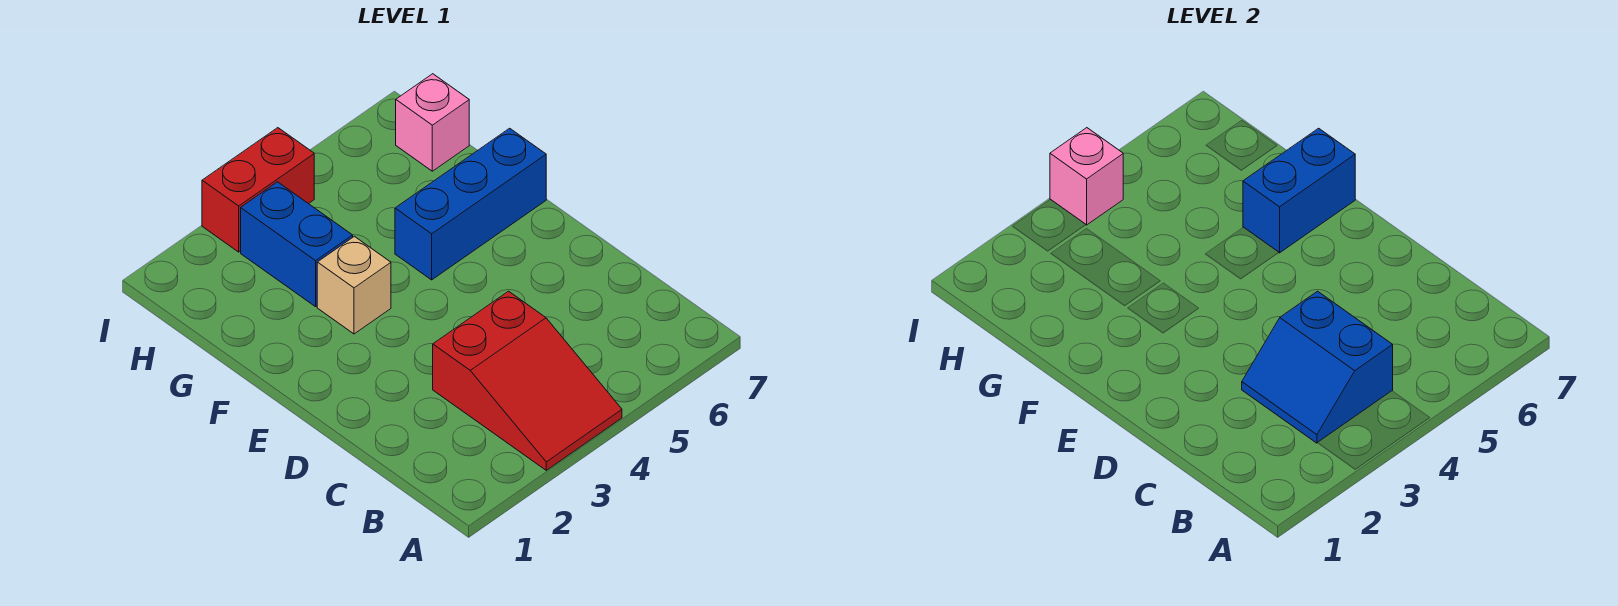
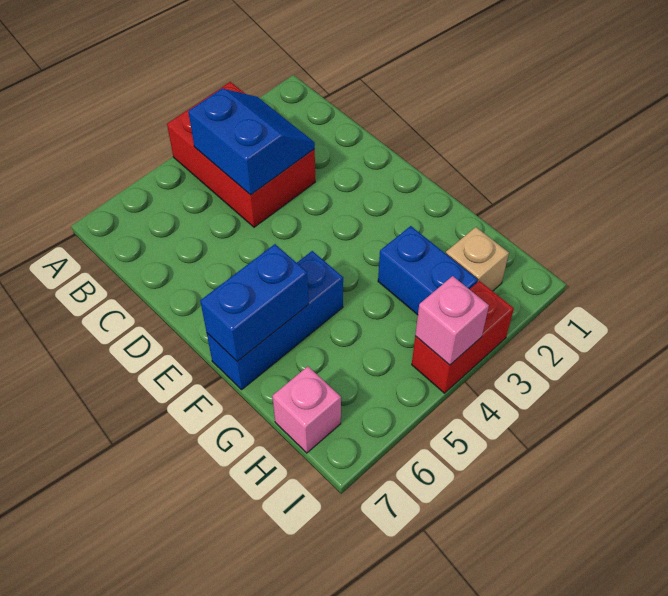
red slope A3:C4 level 1 top C -> red brick A3:C4 level 1
tan brick F3 level 1 -> tan brick H2 level 1

